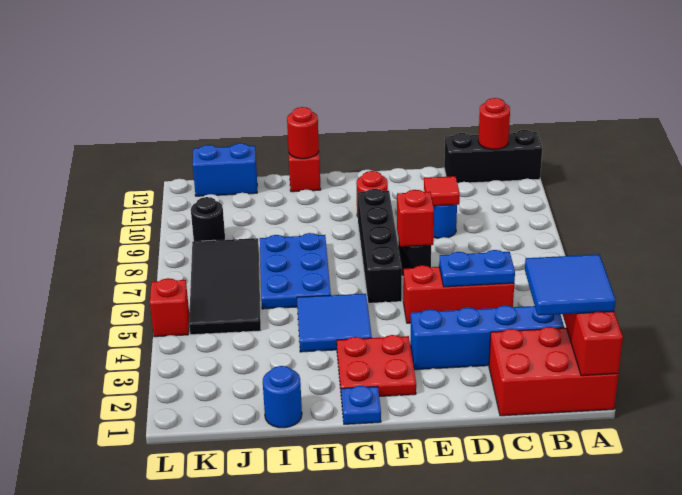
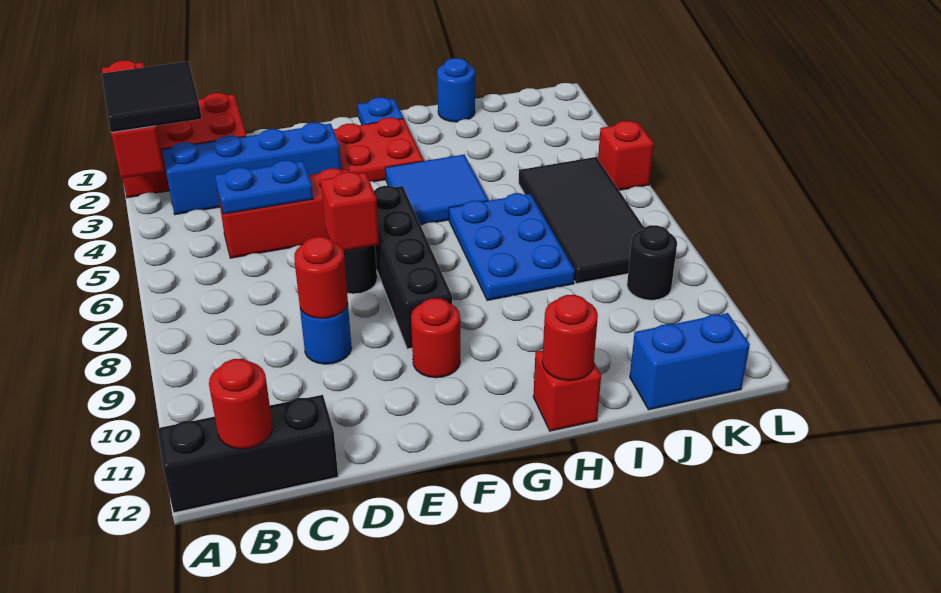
blue tile A2:B3 level 3 -> black tile A2:B3 level 3
red tile D9 level 2 -> red round brick D9 level 2

